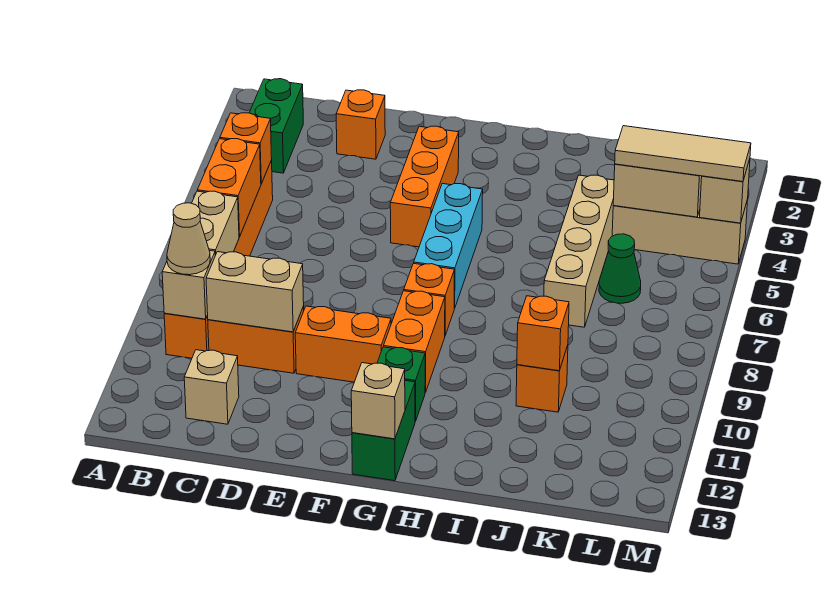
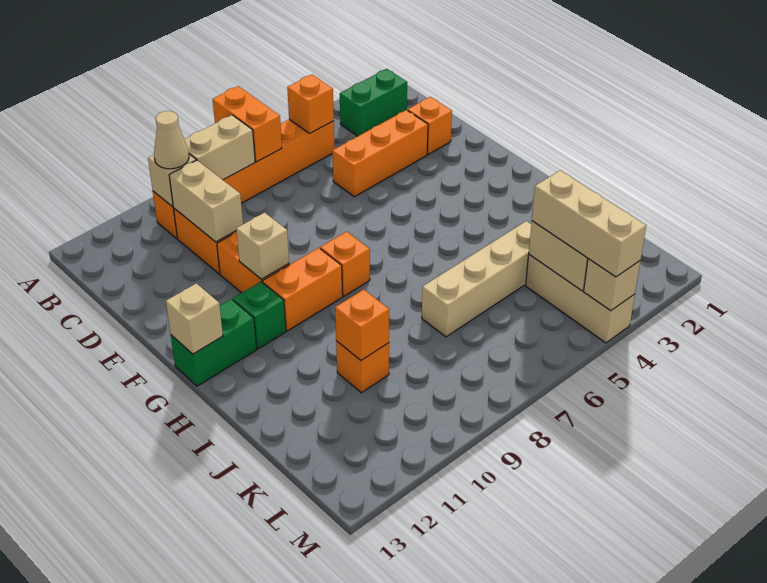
orange brick B6:B7 level 2 -> orange brick A7:B7 level 2
tan brick C12 level 1 -> tan brick F10 level 2
orange brick F3:F5 level 1 -> orange brick D3:D5 level 1
cyan brick G5:G7 level 1 -> none
tan tile K4:M4 level 3 -> tan brick K4:M4 level 3
green cone K6 level 1 -> none

